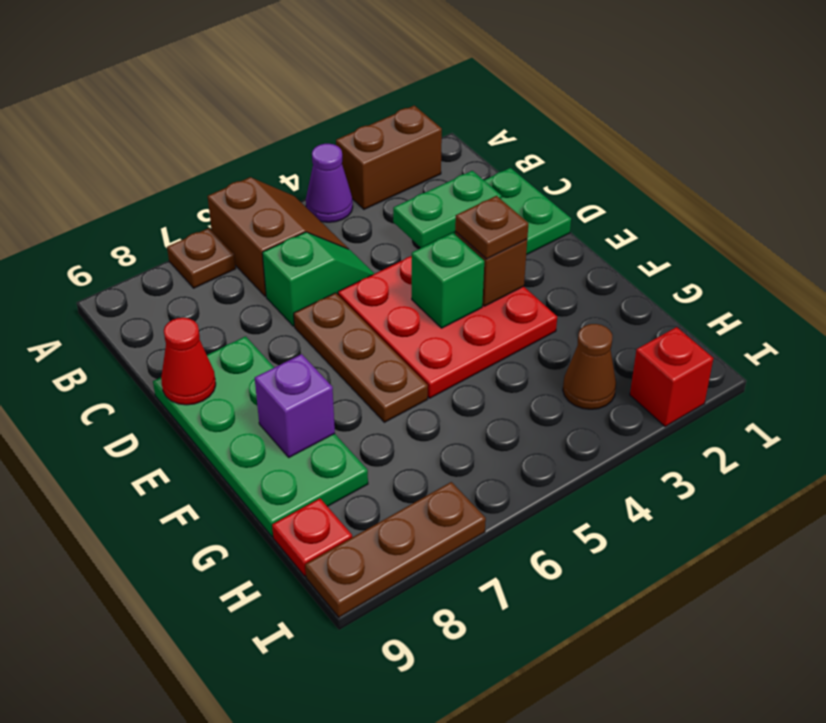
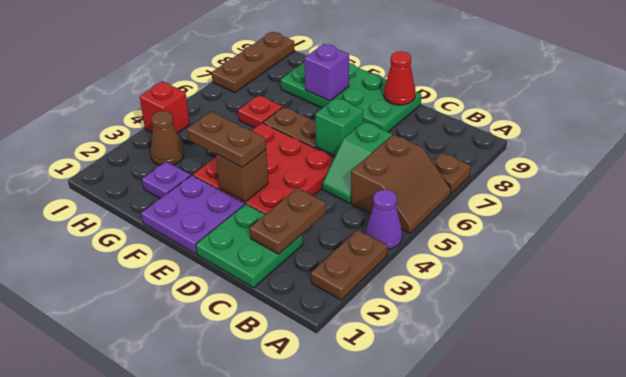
brown brick A2:A3 level 1 -> brown plate A2:A3 level 1
brown slope A5:B6 level 1 top 6 -> brown slope A5:B6 level 1 top B
green plate C2:C3 level 2 -> brown plate C2:C3 level 2
none -> purple plate E1:F2 level 1
brown plate E3 level 3 -> brown plate E3:F3 level 3
green brick E4 level 2 -> green brick D6 level 2
none -> purple plate G2 level 1
red plate H9 level 1 -> red plate G6 level 1
red brick I2 level 1 -> red brick I4 level 1

